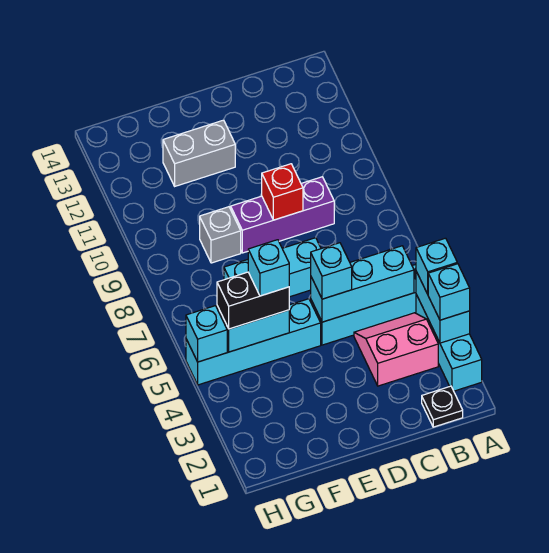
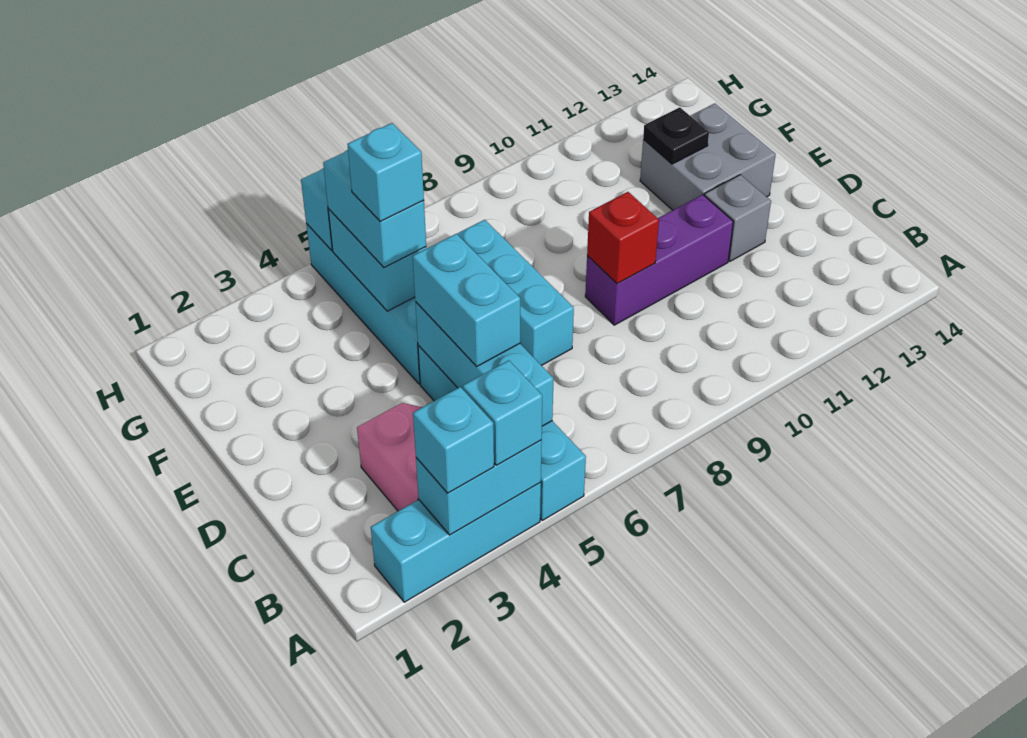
black plate B1 level 1 -> black plate F12 level 2
purple brick C9:E9 level 1 -> purple brick D9:D11 level 1
cyan brick D5 level 3 -> cyan brick C5:D5 level 3
grey brick E12:F12 level 1 -> grey brick E12:F13 level 1
black brick F5:G5 level 3 -> cyan brick F5:G5 level 3
grey brick F9 level 1 -> grey brick D12 level 1

